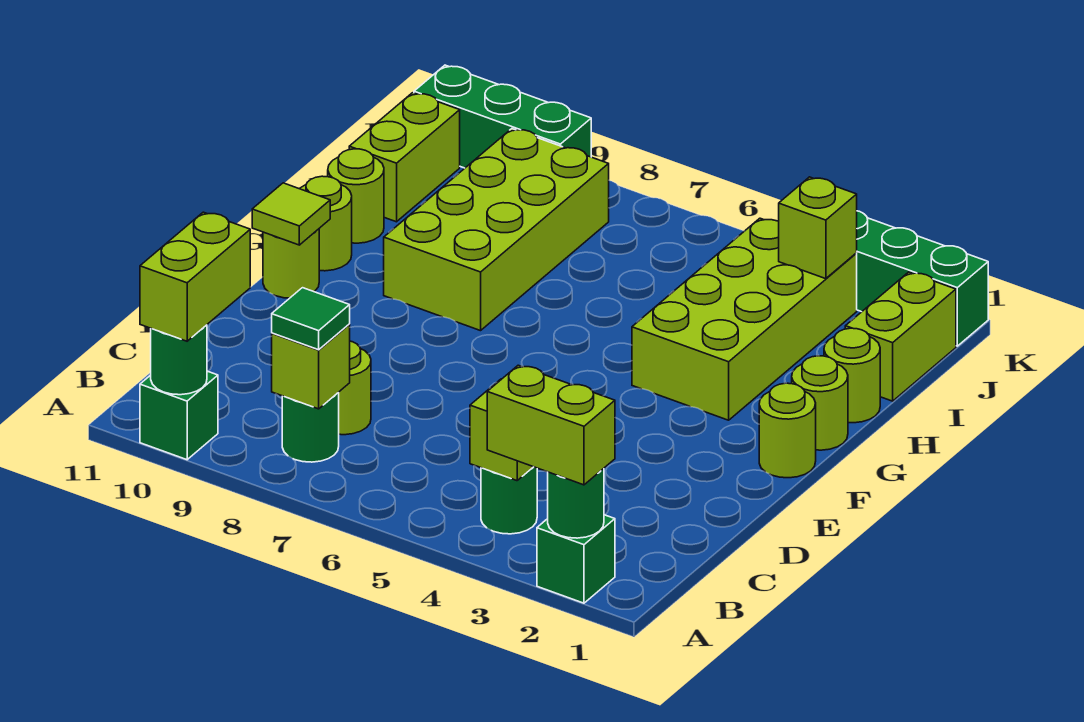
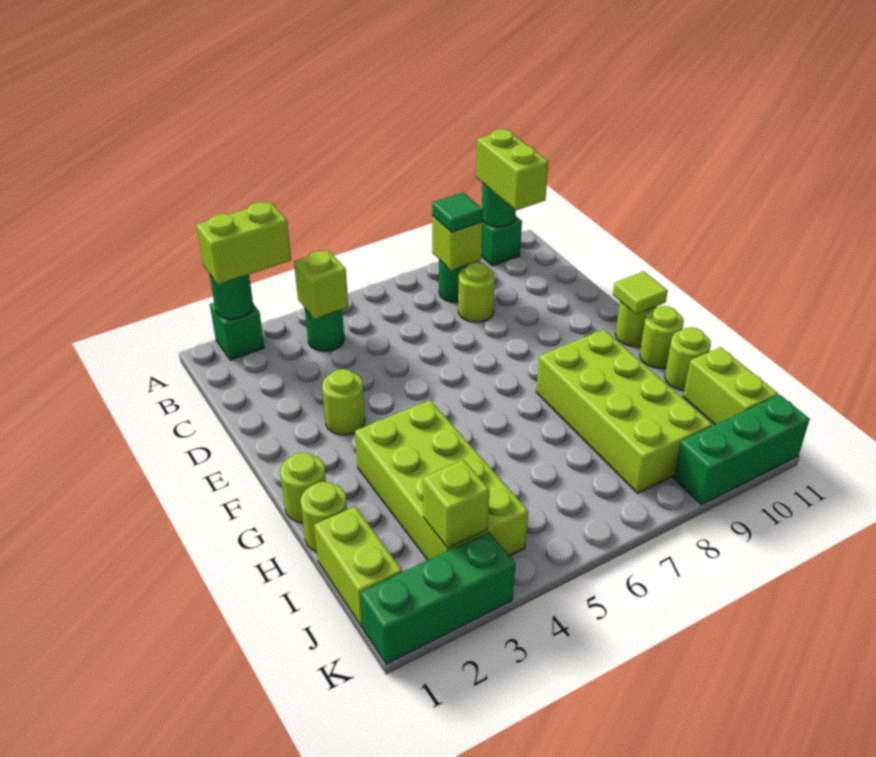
lime round brick F1 level 1 -> lime round brick E3 level 1

